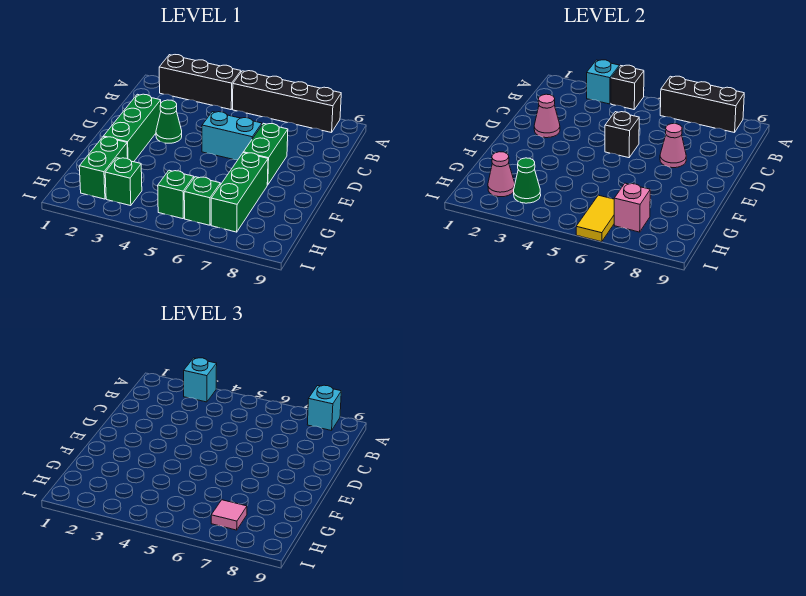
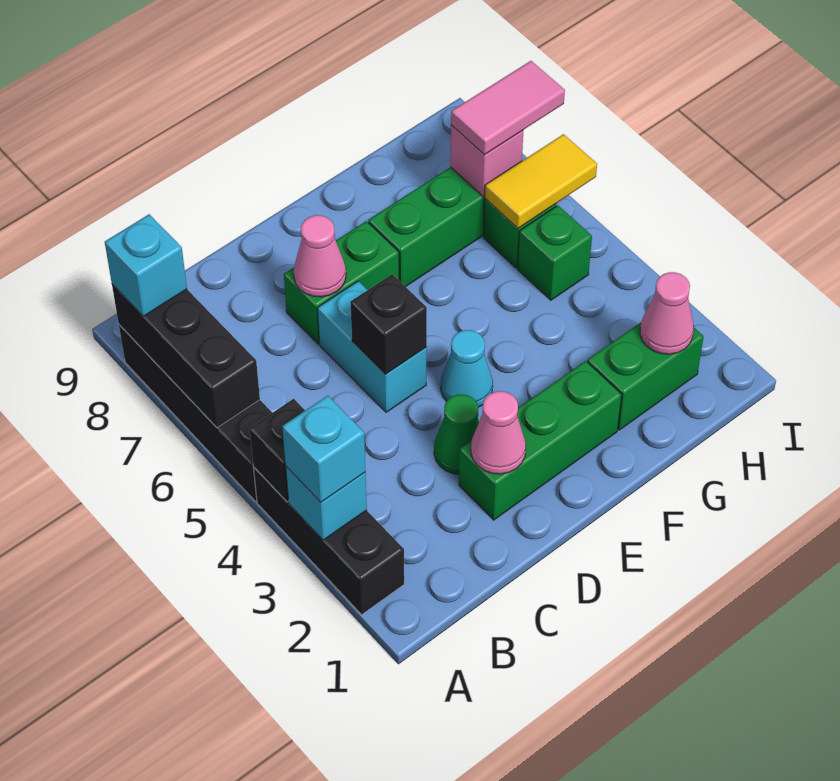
none -> cyan cone E4 level 1
green brick H3 level 1 -> none
green cone H3 level 2 -> none
pink tile H7 level 3 -> pink tile H7:I7 level 3

